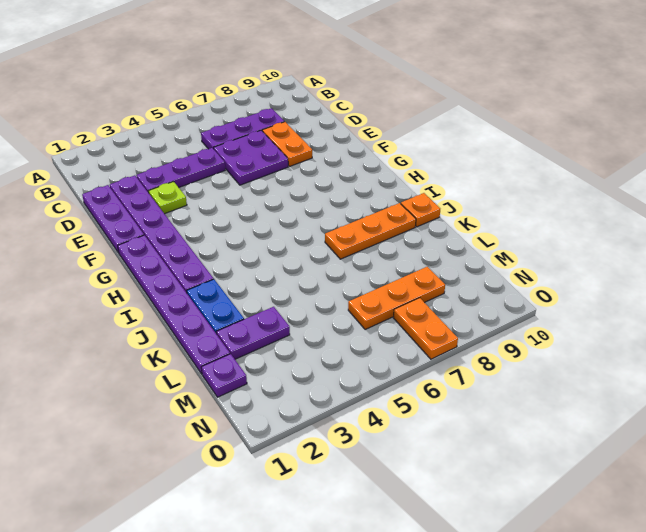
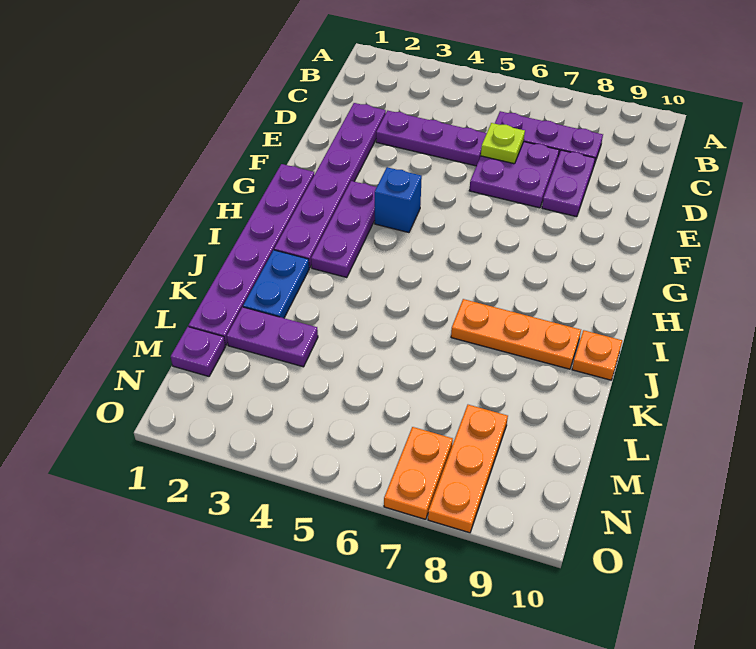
purple plate D1:F1 level 1 -> purple plate G3:I3 level 1
orange plate D8:E8 level 1 -> purple plate D8:E8 level 1
lime plate E3 level 1 -> lime plate D6 level 2
none -> blue brick G4 level 1
orange plate M6:M8 level 1 -> orange plate M8:O8 level 1

